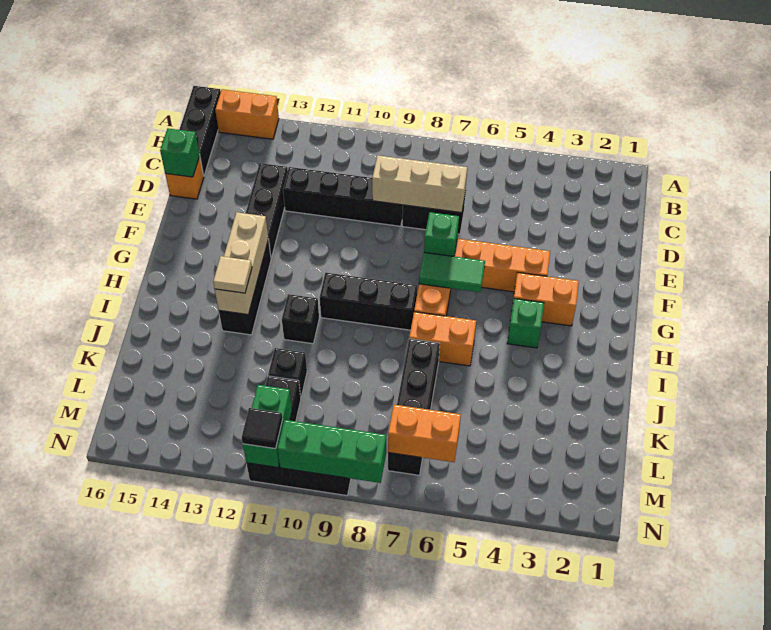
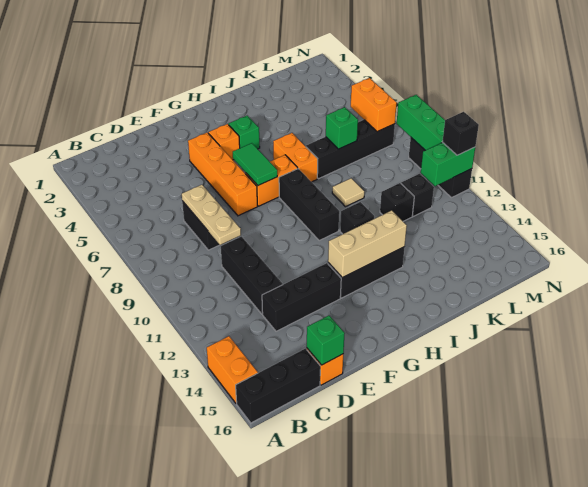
tan brick D7:D9 level 2 -> tan plate D7:D9 level 2
black brick D9:D12 level 1 -> black brick D10:D12 level 1
green brick F7 level 2 -> green brick K7 level 2
orange brick G3:G4 level 1 -> orange brick G4 level 1
tan tile I13 level 3 -> tan tile J9 level 1
black tile N11 level 3 -> black brick N11 level 3

